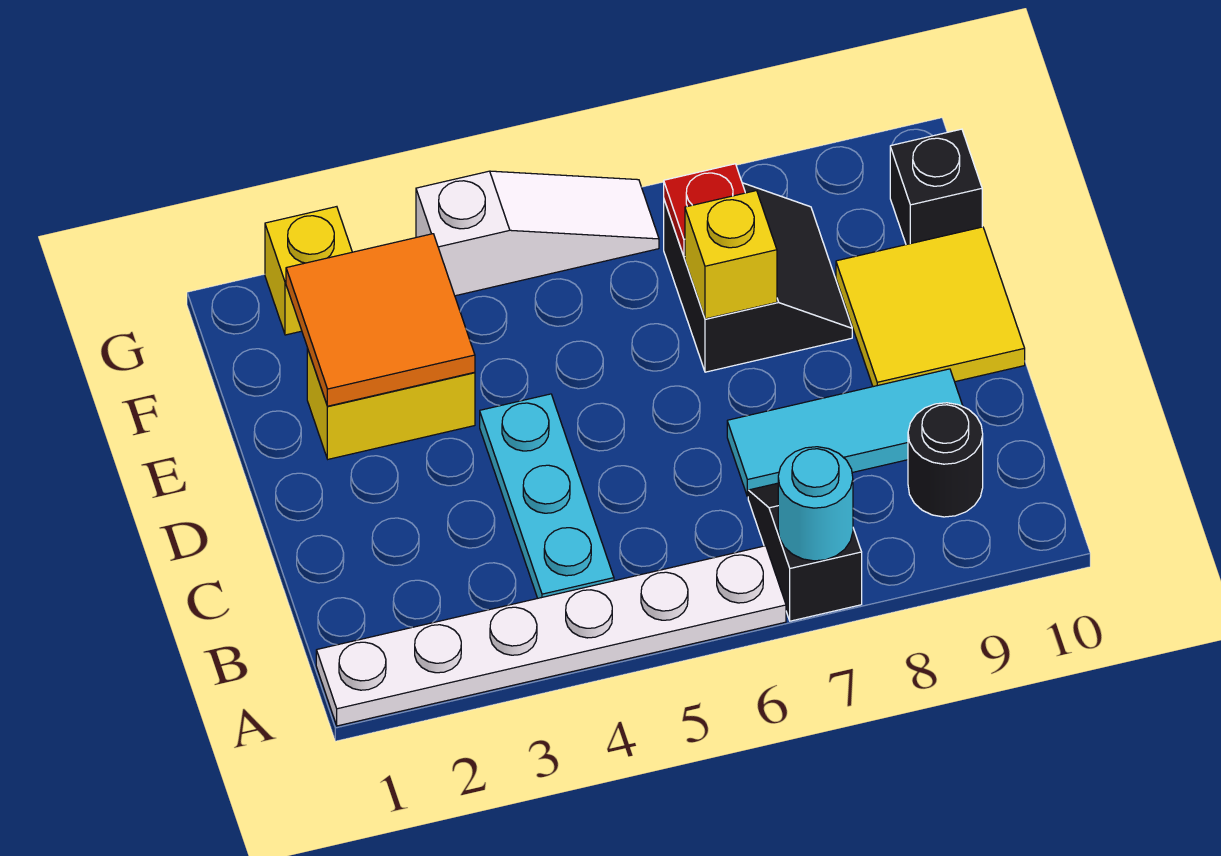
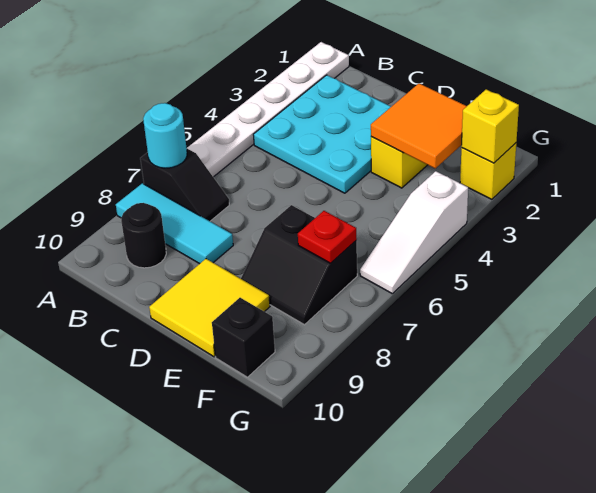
cyan plate B4:D4 level 1 -> cyan plate B2:D4 level 1
cyan tile C7:C9 level 1 -> cyan tile A8:C8 level 1
yellow brick E7 level 2 -> yellow brick G2 level 2

